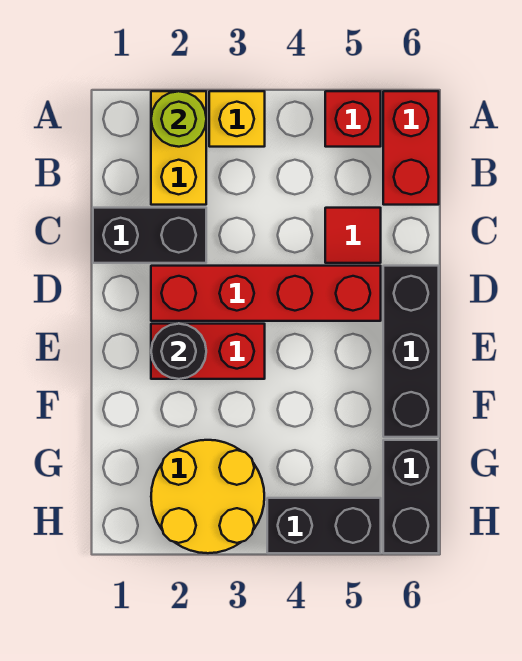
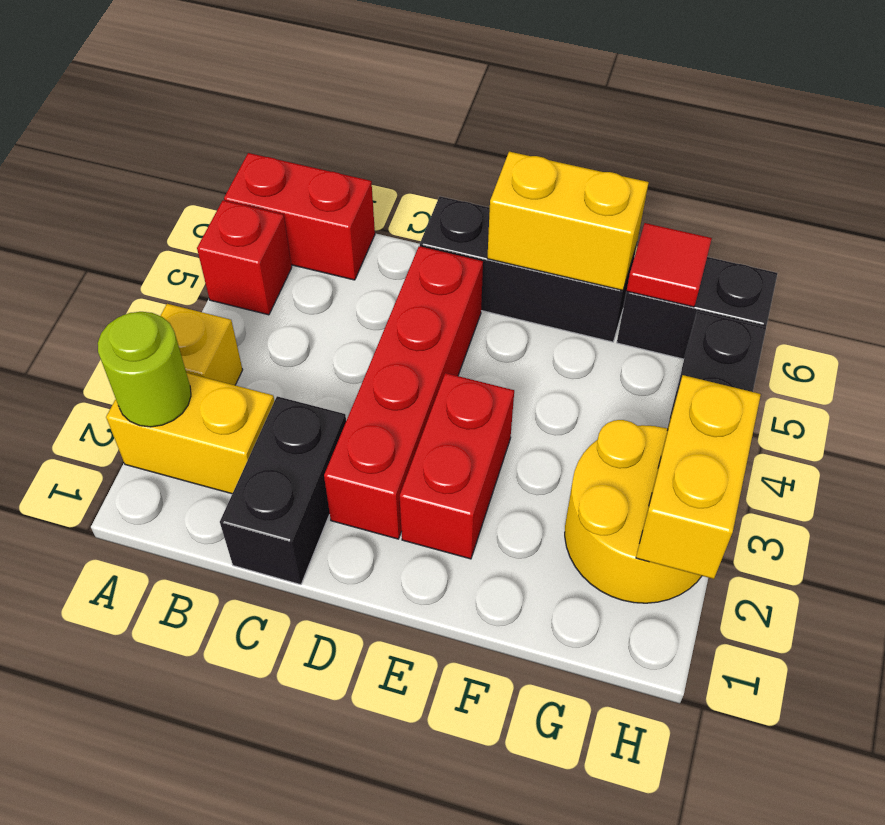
red tile C5 level 1 -> red tile G6 level 2
black round brick E2 level 2 -> none
none -> yellow brick E6:F6 level 2
none -> yellow brick H2:H3 level 2

